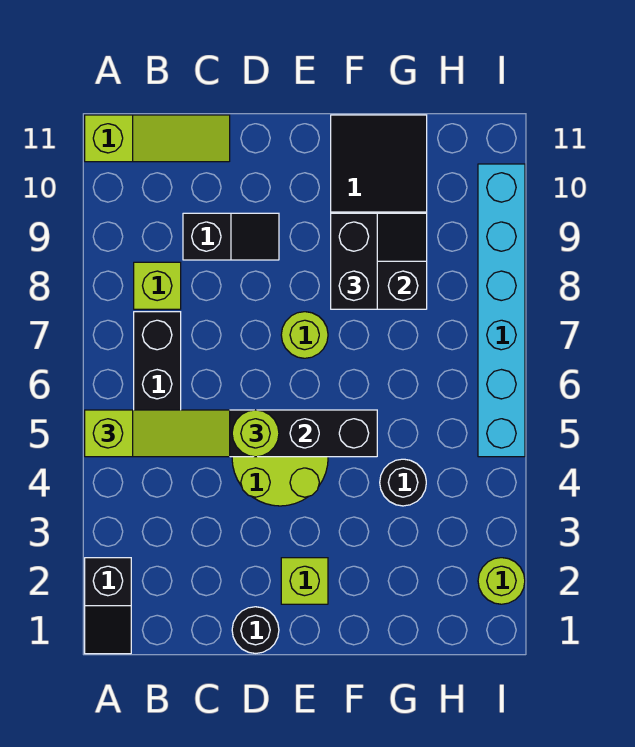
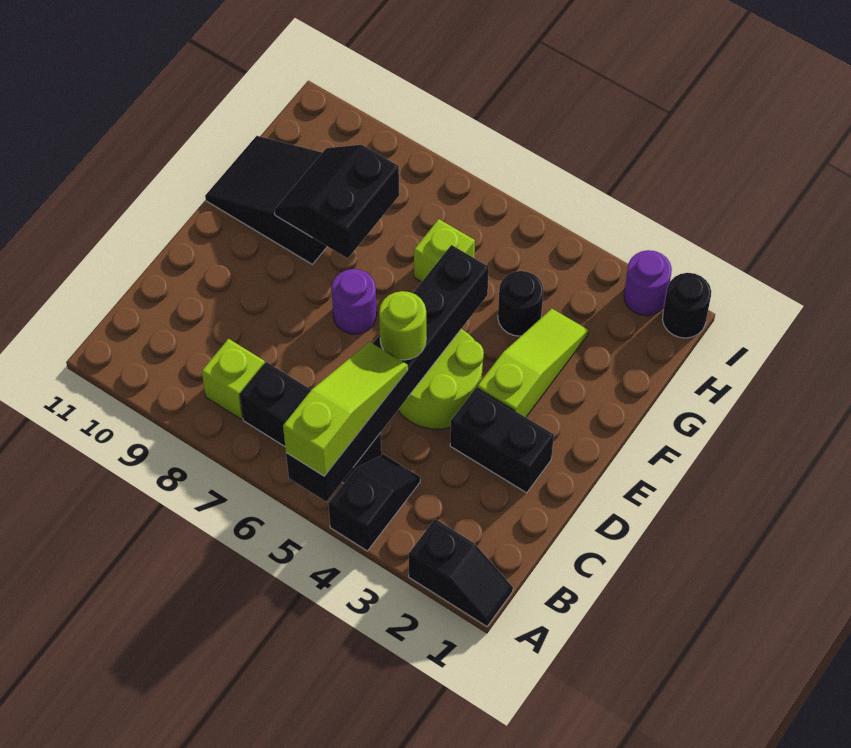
lime slope A11:C11 level 1 top A -> lime slope E3:G3 level 1 top E
black slope C9:D9 level 1 top C -> black slope A4:B4 level 1 top A
black round brick D1 level 1 -> black round brick I1 level 1
lime brick E2 level 1 -> lime brick G6 level 1
lime round brick E7 level 1 -> purple round brick E7 level 1
black brick F8:F9 level 3 -> black brick D2:D3 level 1
lime round brick I2 level 1 -> purple round brick I2 level 1
cyan brick I5:I10 level 1 -> none

